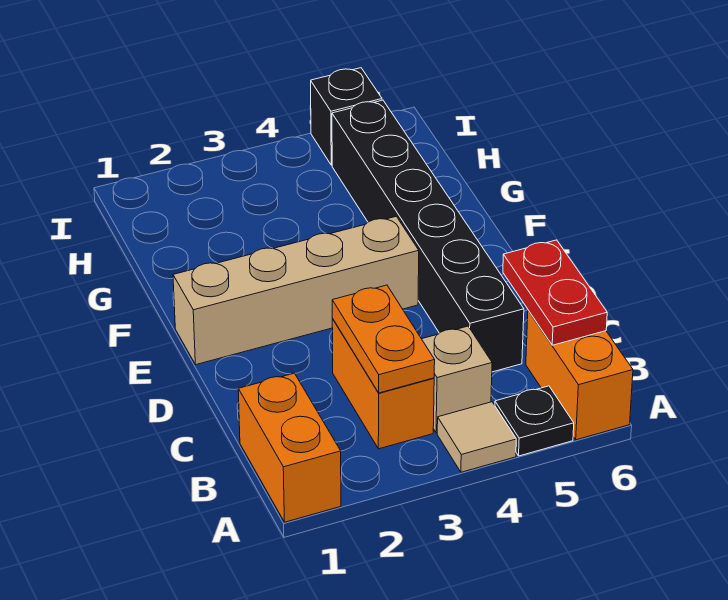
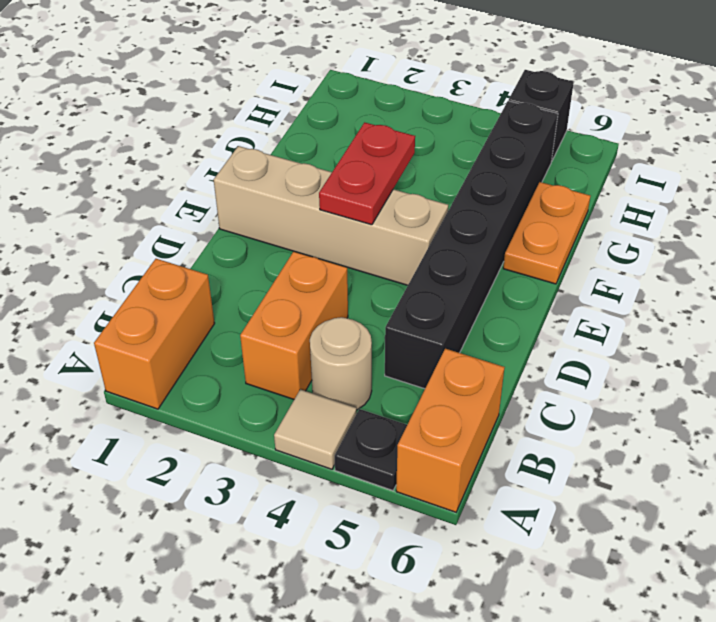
orange plate B3:C3 level 2 -> orange plate F6:G6 level 1
tan brick B4 level 1 -> tan round brick B4 level 1
red plate B6:C6 level 2 -> red plate E3:F3 level 2

